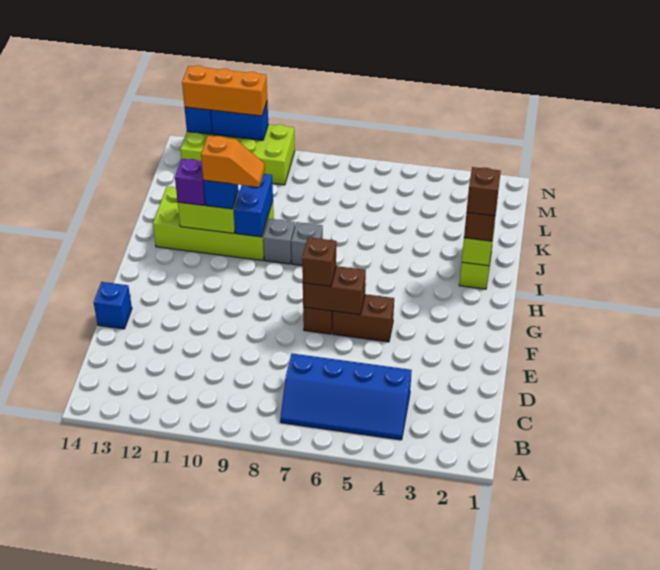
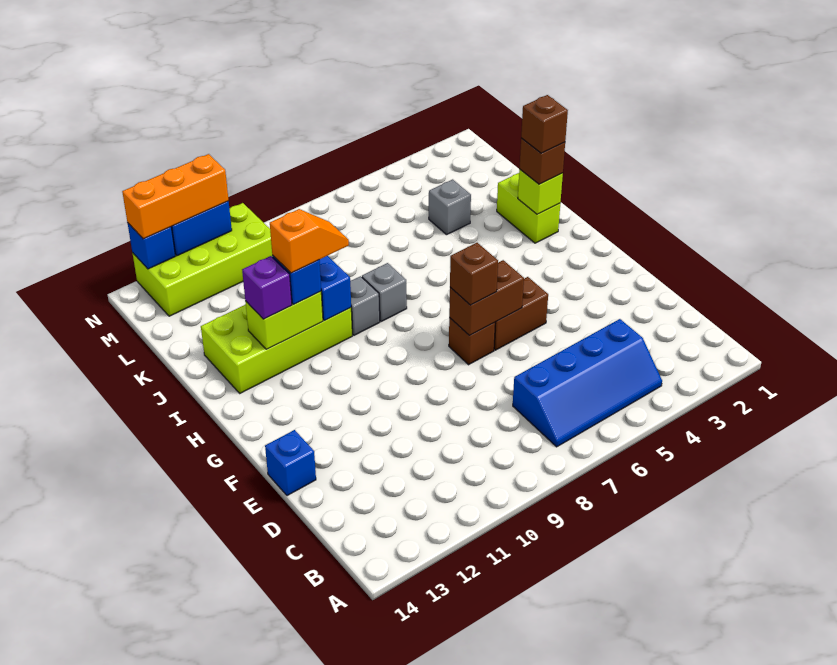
none -> grey brick K4 level 1

